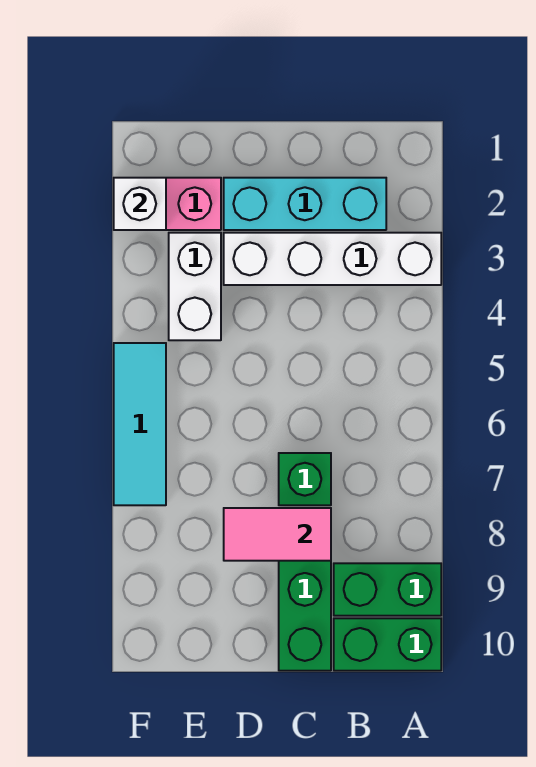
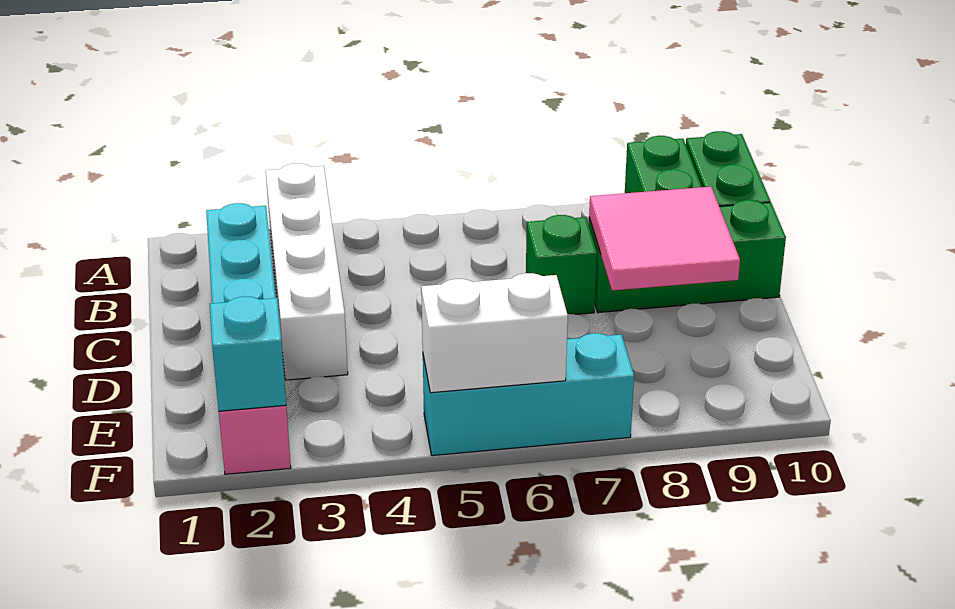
pink tile C8:D8 level 2 -> pink tile C8:D9 level 2
white brick E3:E4 level 1 -> white brick F5:F6 level 2
white brick F2 level 2 -> cyan brick F2 level 2
cyan tile F5:F7 level 1 -> cyan brick F5:F7 level 1

